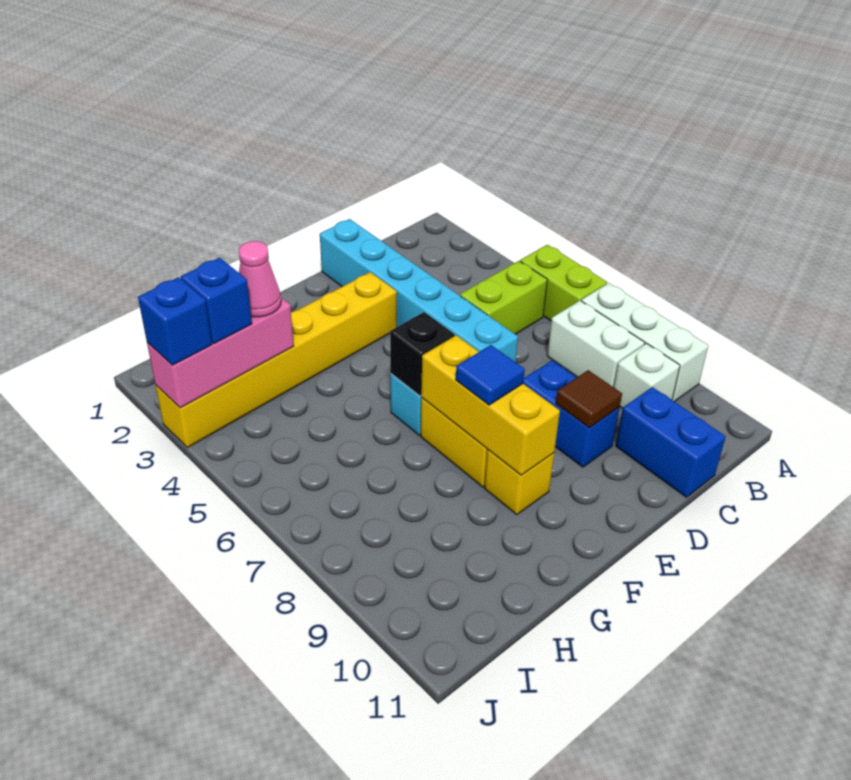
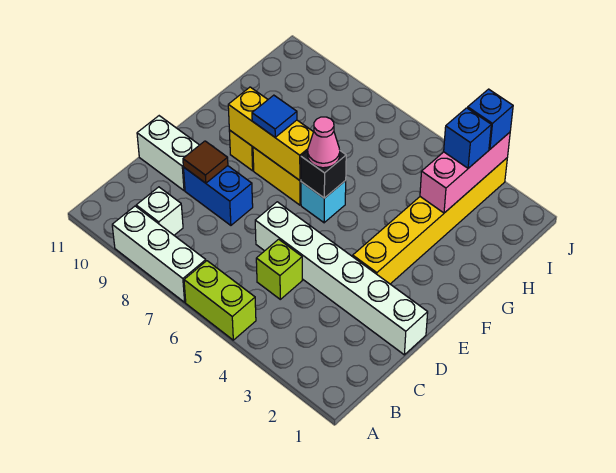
lime brick B5:C5 level 1 -> lime brick C5 level 1
white brick B7:B8 level 1 -> white brick D10:D11 level 1
blue brick C10:C11 level 1 -> none
cyan brick D1:D6 level 1 -> white brick D1:D6 level 1
pink cone H3 level 3 -> pink cone F6 level 3

